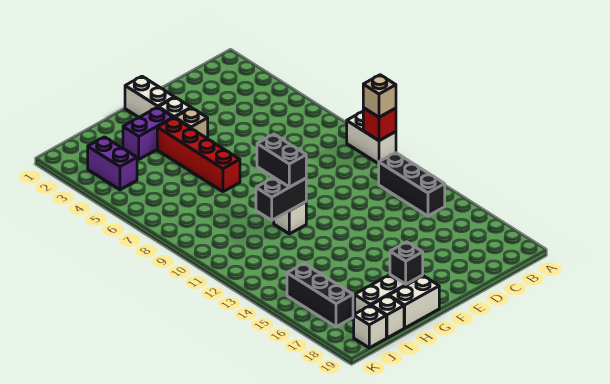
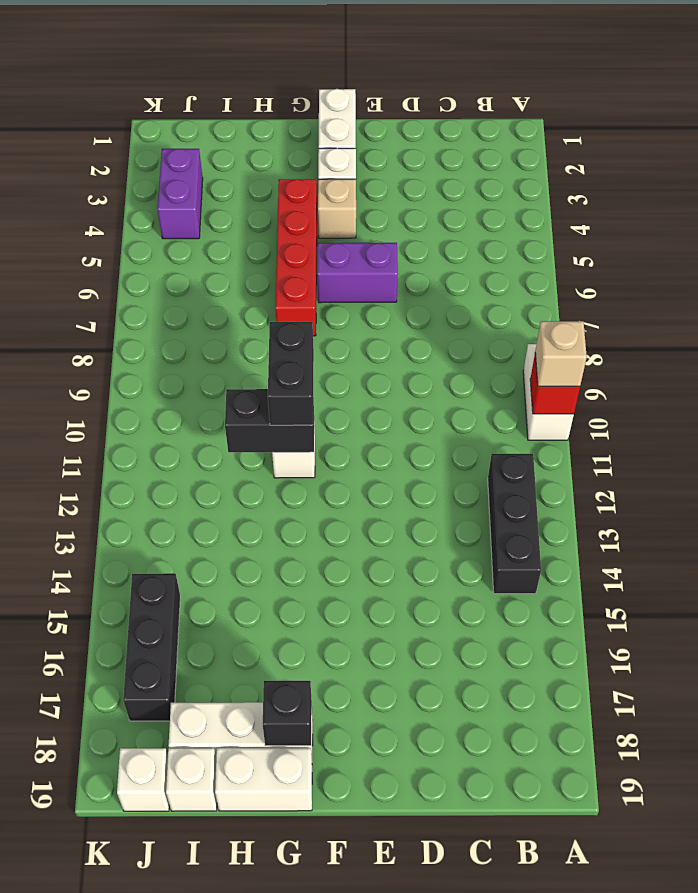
purple brick G3:H3 level 1 -> purple brick E6:F6 level 1

